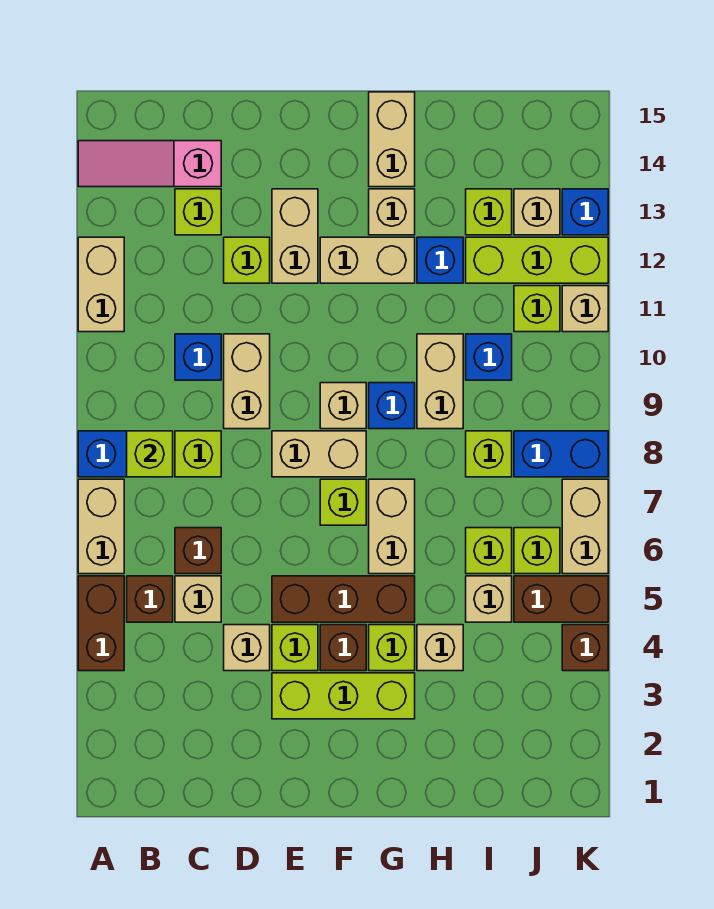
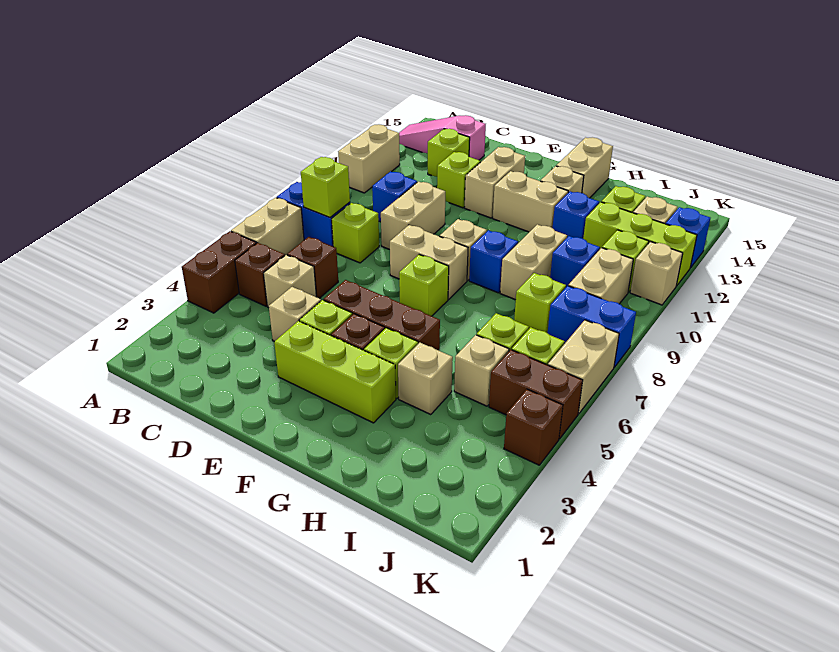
tan brick G6:G7 level 1 -> tan brick J9:J10 level 1

